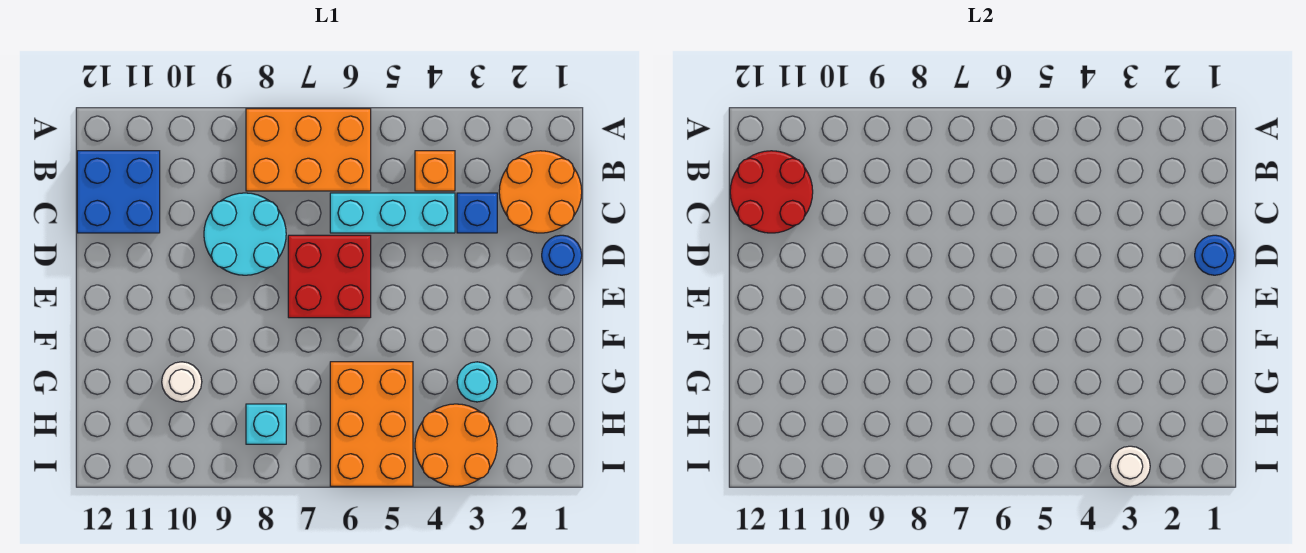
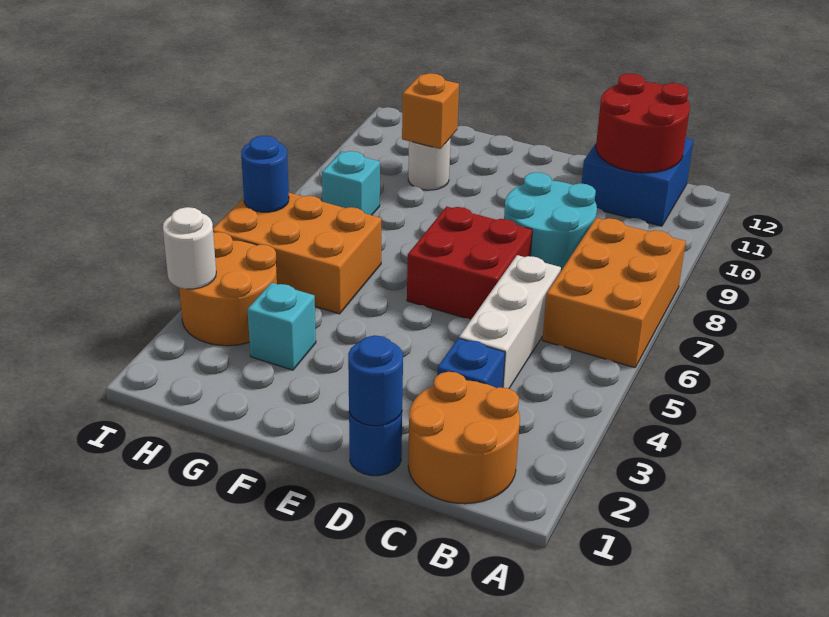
orange brick B4 level 1 -> orange brick G10 level 2
cyan brick C4:C6 level 1 -> white brick C4:C6 level 1
cyan round brick G3 level 1 -> cyan brick G3 level 1
none -> blue round brick I6 level 2

